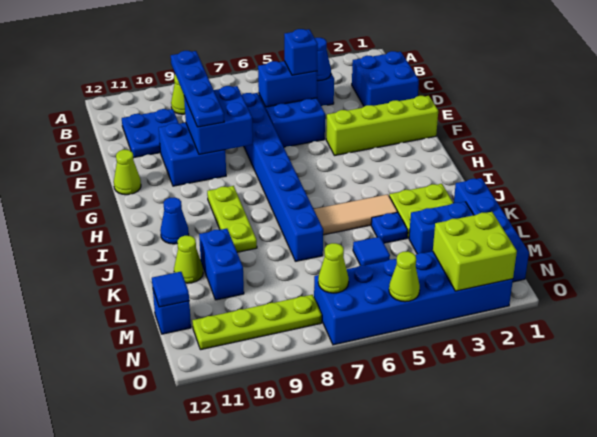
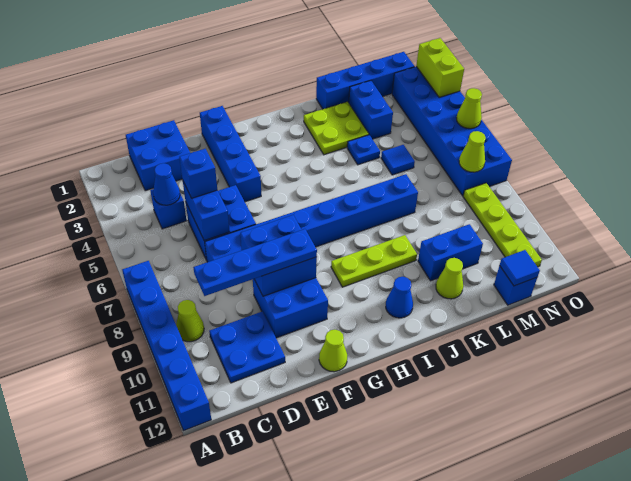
none -> blue brick A7:A12 level 1
lime brick F1:F4 level 1 -> blue brick F1:F4 level 1
tan tile J4:J6 level 1 -> none
lime brick N2:O3 level 2 -> lime brick O2:O3 level 2

